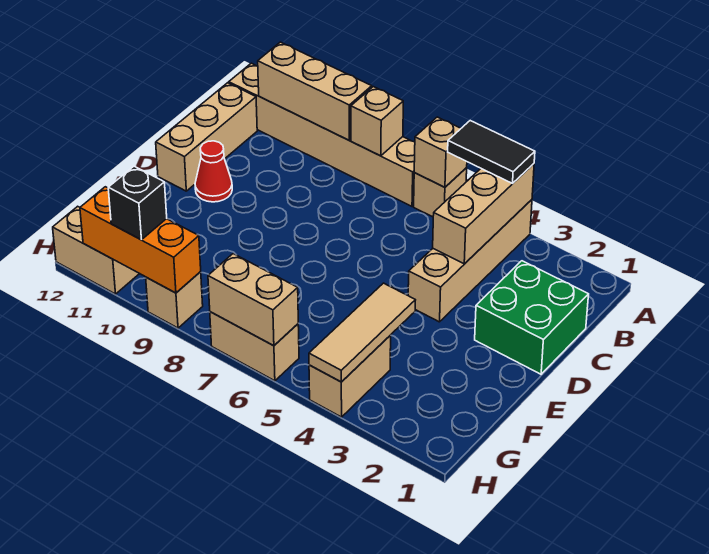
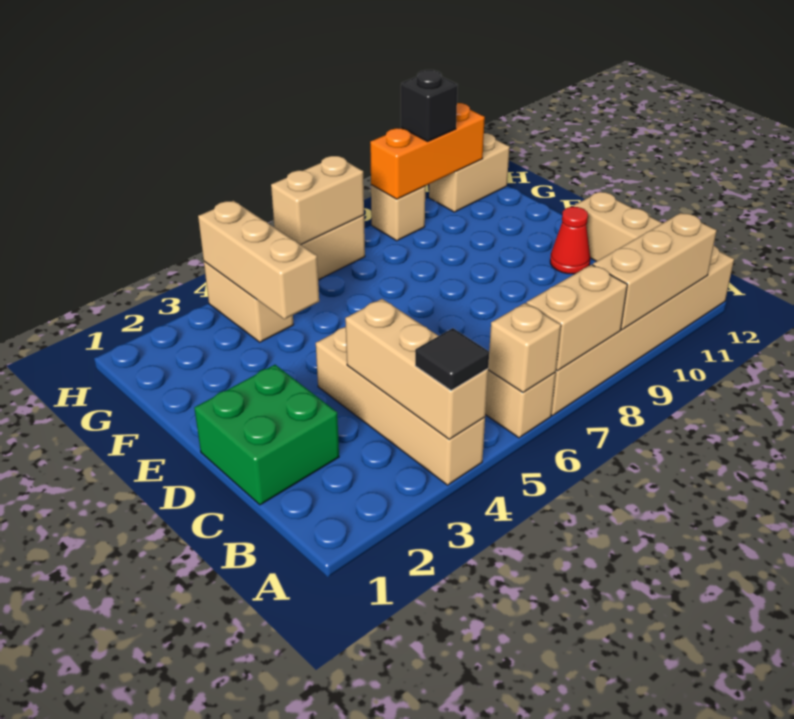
black tile A4:A5 level 3 -> black tile A4 level 3
tan brick A8 level 2 -> tan brick A7:A8 level 2
tan tile F4:H4 level 2 -> tan brick F4:H4 level 2

